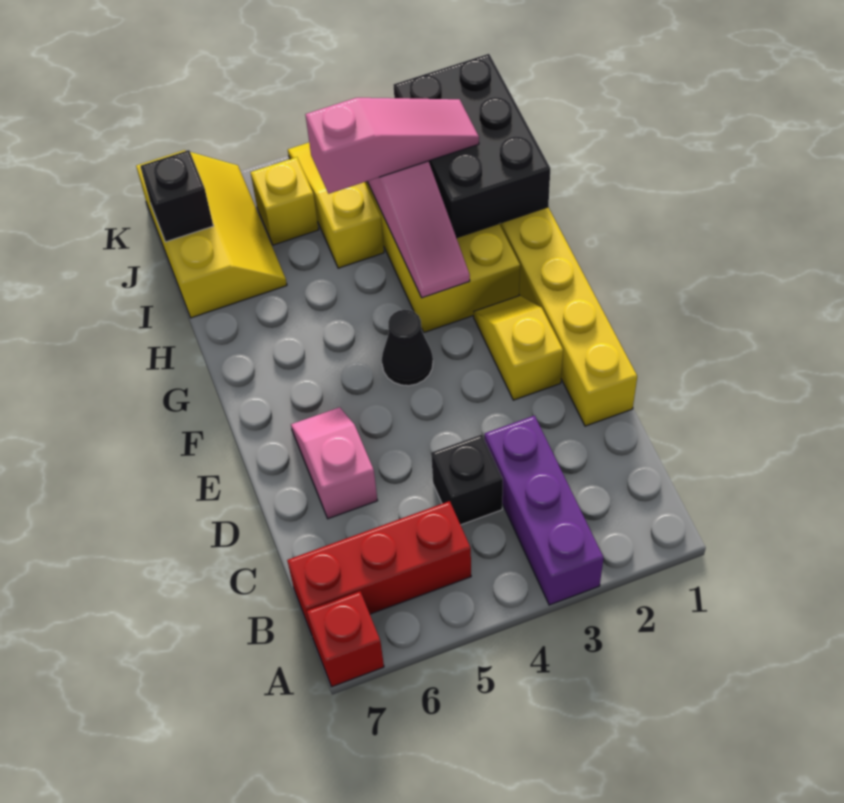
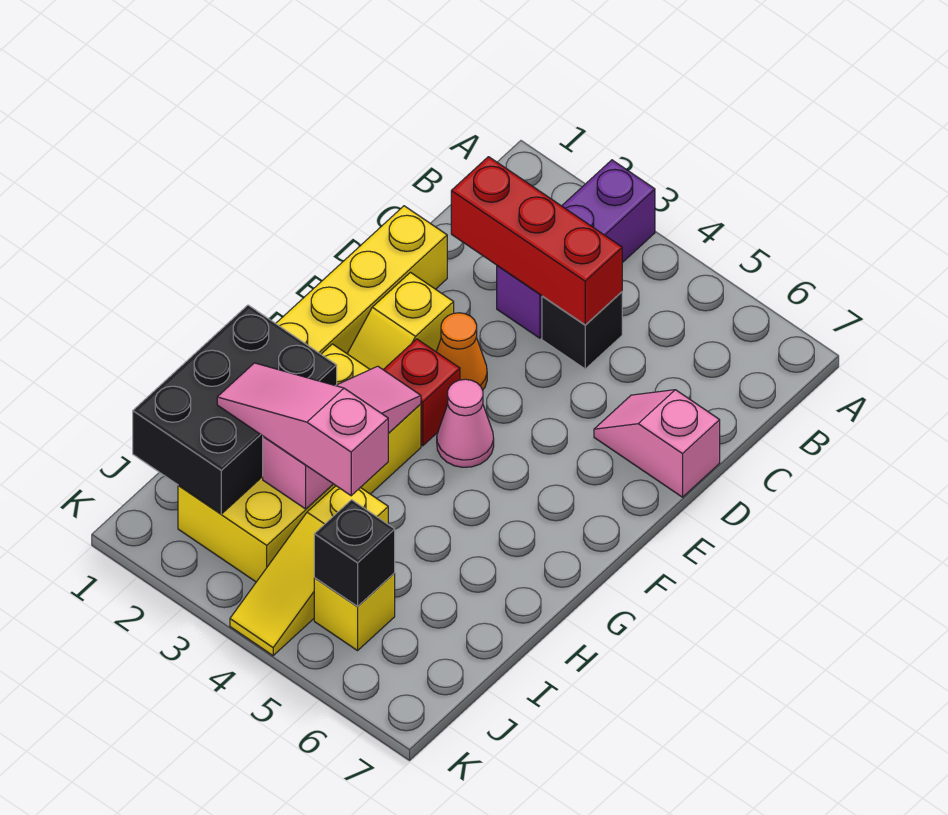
red brick A7 level 1 -> red brick F3 level 1
red brick B5:B7 level 1 -> red brick C2:C4 level 2
pink slope D6:E6 level 1 top D -> pink slope D6:D7 level 1 top 7
none -> orange cone E3 level 1
black cone F4 level 1 -> pink cone F4 level 1
yellow slope I6:K7 level 1 top 7 -> none
black brick J7 level 2 -> black brick J5 level 2

